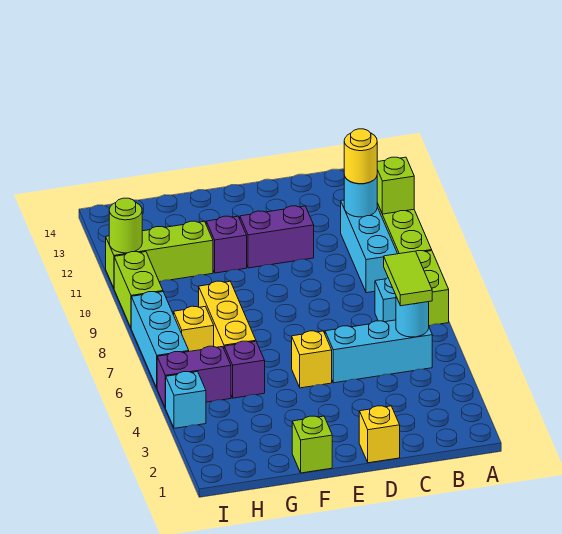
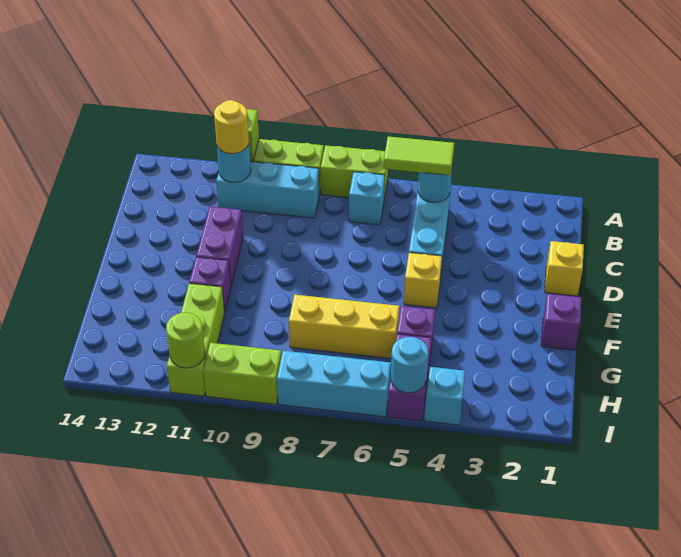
lime brick F1 level 1 -> purple brick F1 level 1
yellow brick H7 level 1 -> none
none -> cyan round brick I5 level 2

